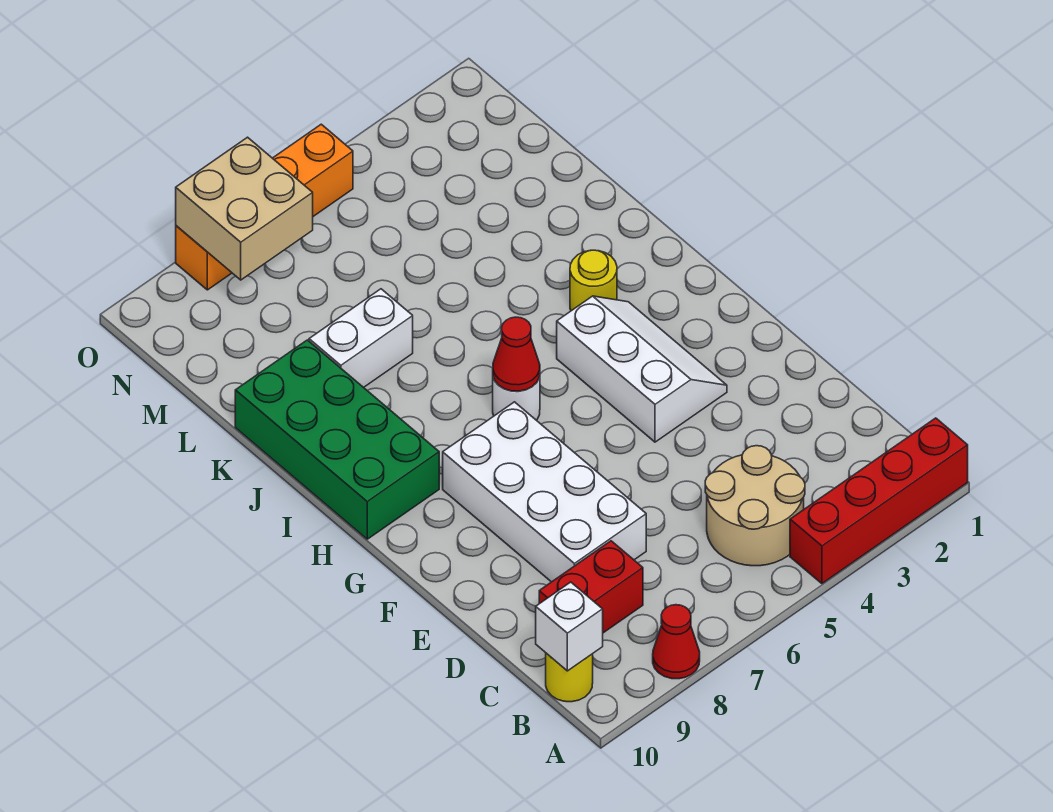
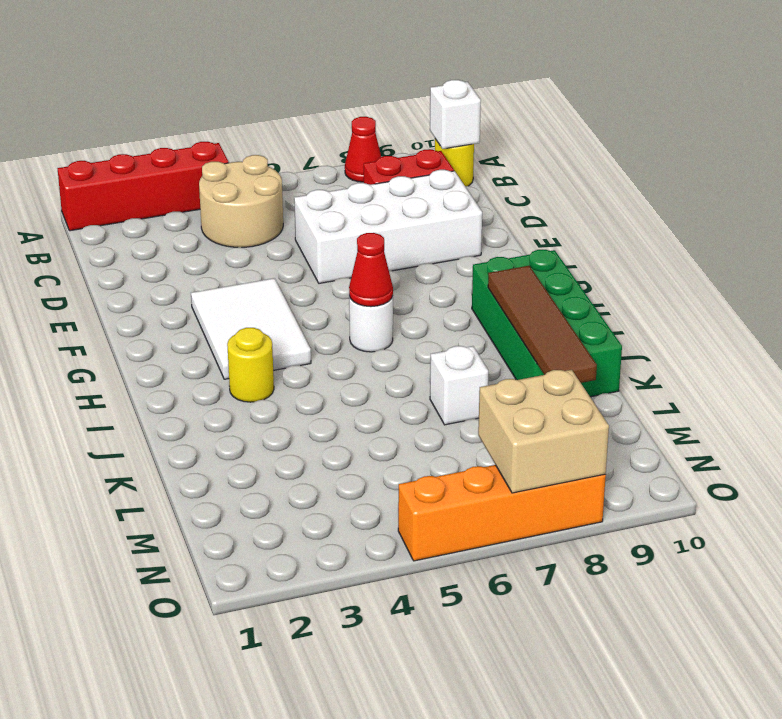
white brick D7:G8 level 1 -> white brick D6:E9 level 1
white slope F3:H4 level 1 top 4 -> white tile F3:H4 level 1
none -> brown tile I9:L9 level 2
white brick K7:K8 level 1 -> white brick K7 level 1

